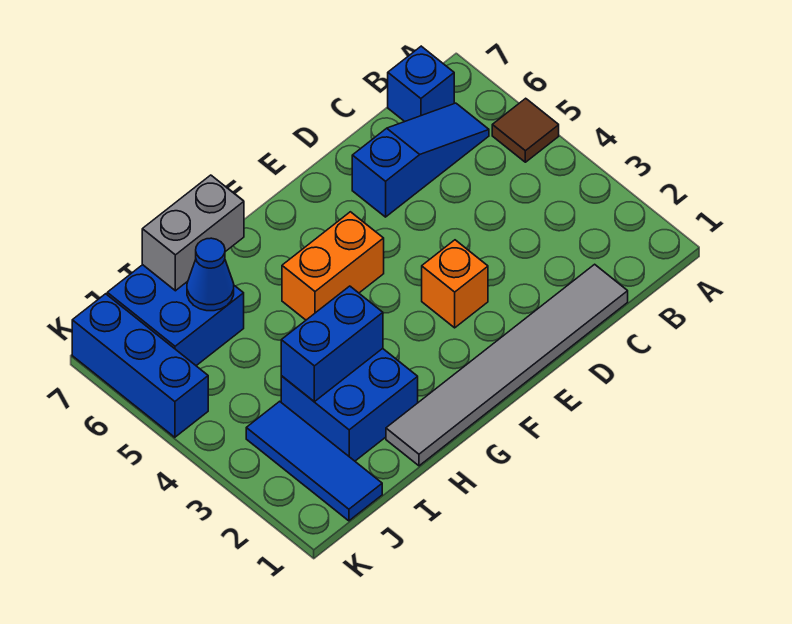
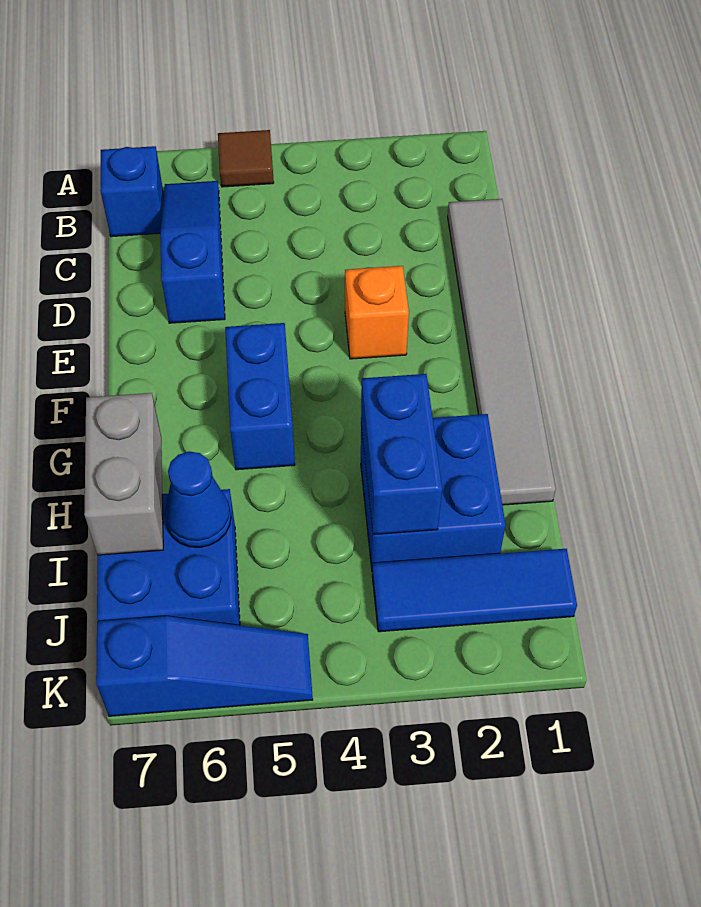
orange brick F5:G5 level 1 -> blue brick F5:G5 level 1
blue brick K5:K7 level 1 -> blue slope K5:K7 level 1 top 7

